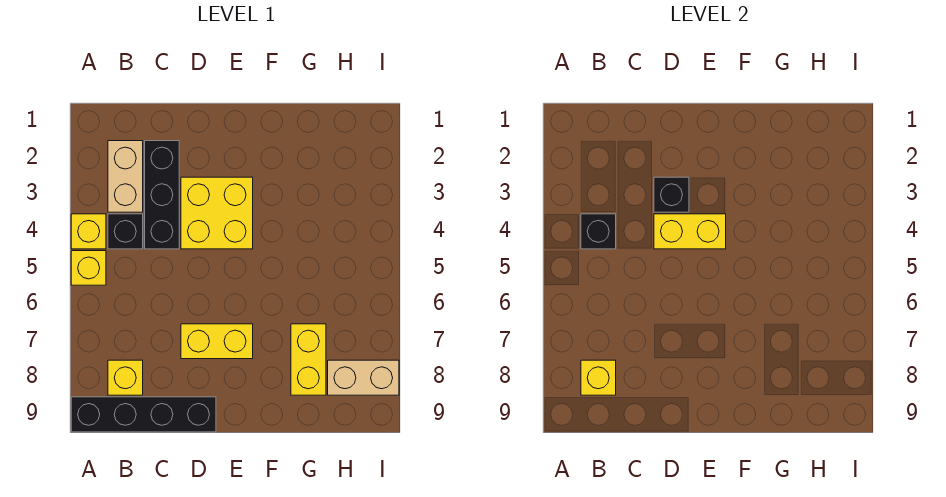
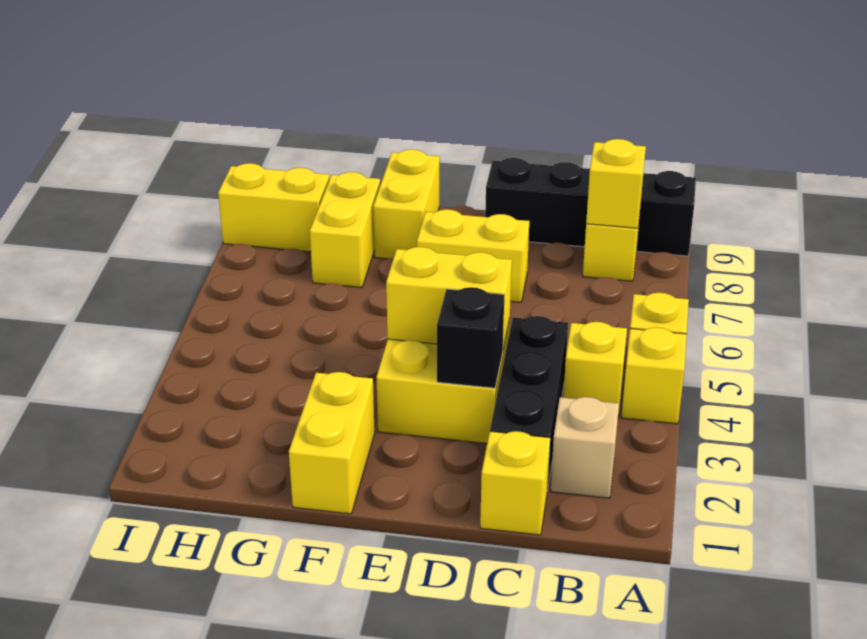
tan brick B2:B3 level 1 -> tan brick B2 level 1
black brick B4 level 1 -> yellow brick B4 level 1
black brick B4 level 2 -> none
none -> yellow brick C1 level 1
none -> yellow brick F1:F2 level 1
none -> yellow brick F8:F9 level 1
tan brick H8:I8 level 1 -> yellow brick H8:I8 level 1

